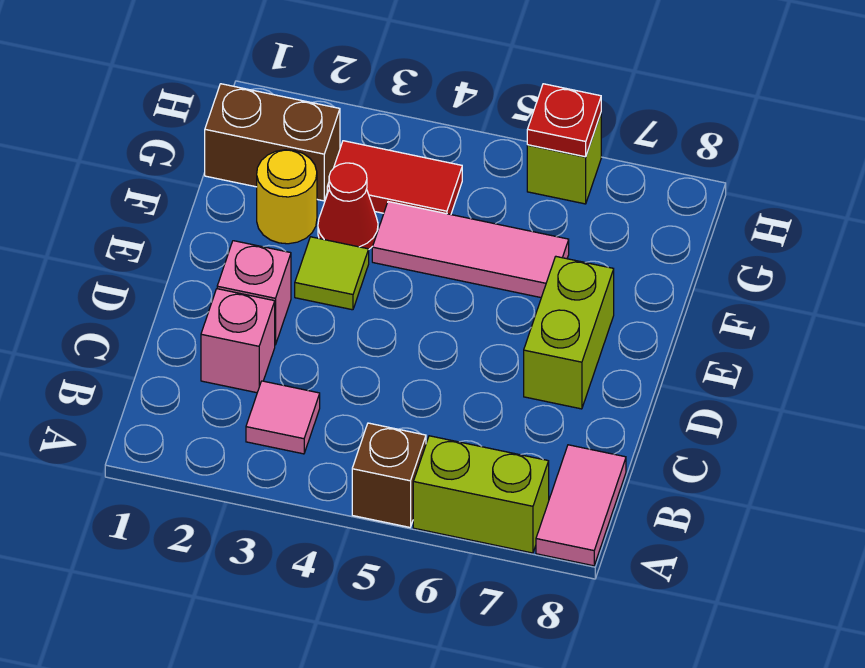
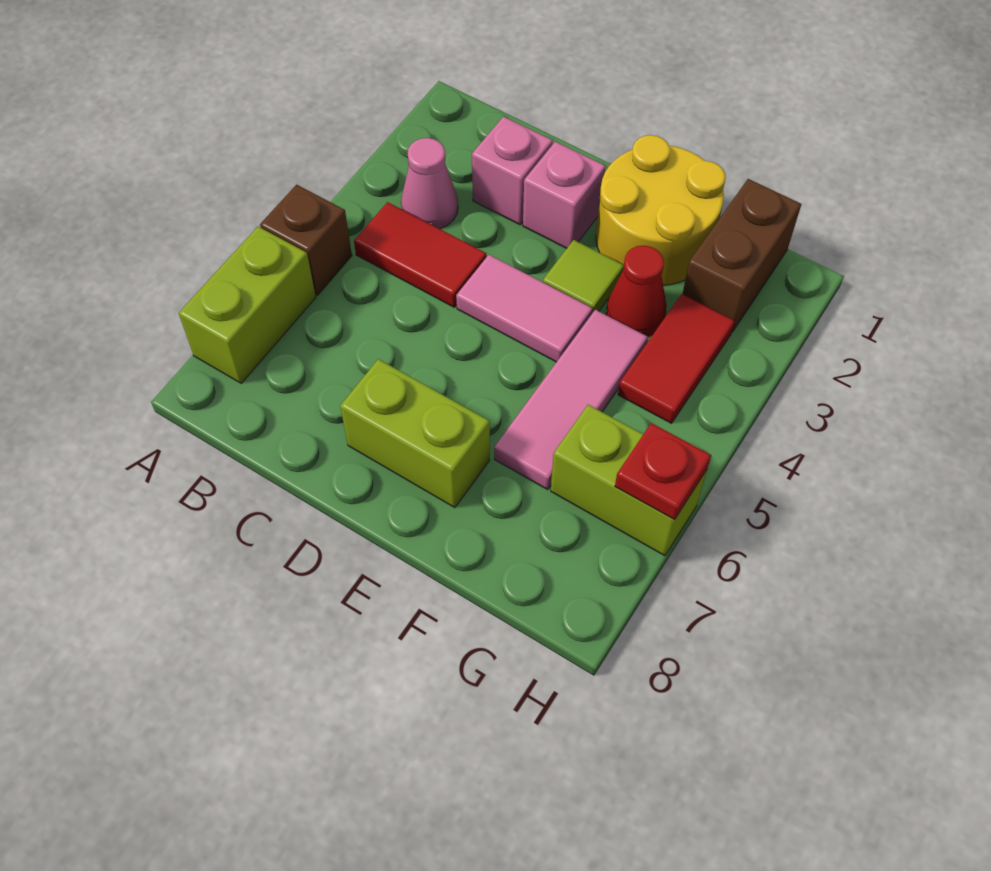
pink tile A8:B8 level 1 -> pink tile D4:E4 level 1
pink tile B3 level 1 -> pink cone B3 level 1
none -> red tile B4:C4 level 1
yellow round brick F2 level 1 -> yellow round brick E1:F2 level 1
lime brick H6 level 1 -> lime brick G6:H6 level 1

